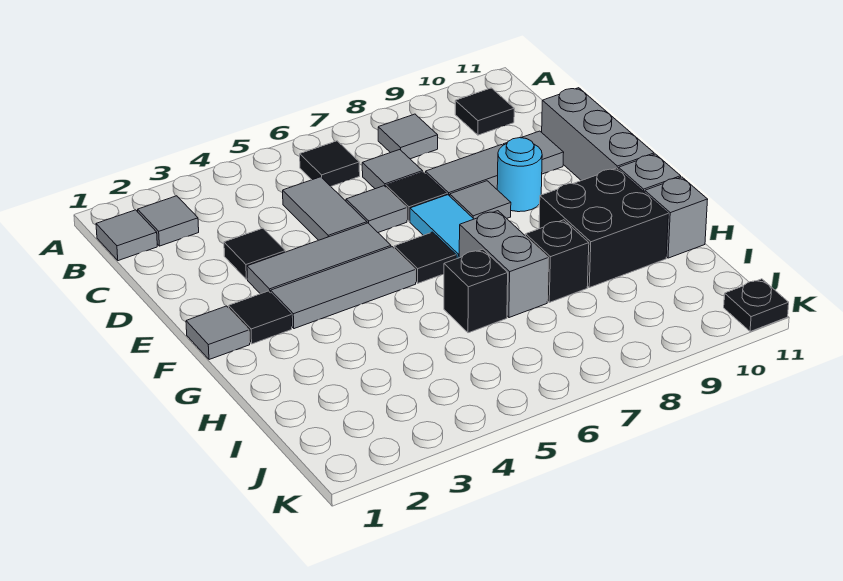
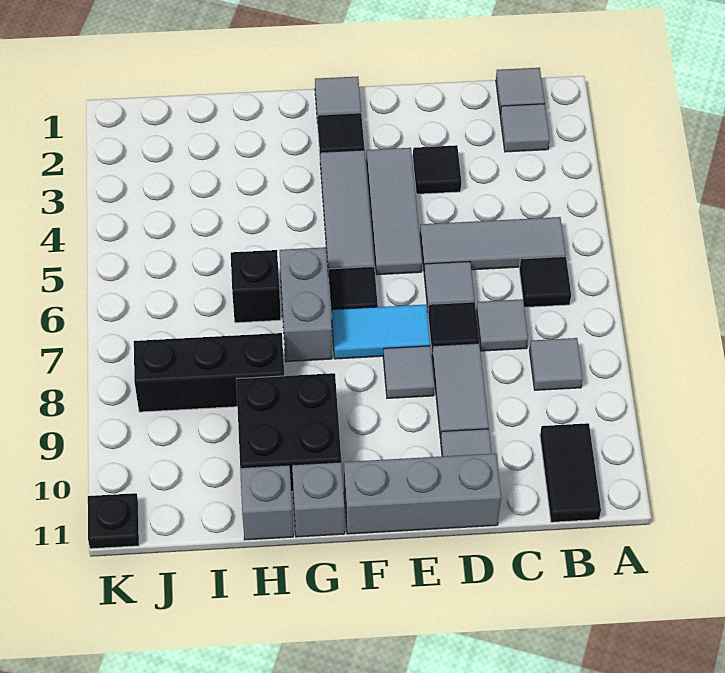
black tile B10 level 1 -> black tile B10:B11 level 1
grey tile C5:D5 level 1 -> grey tile B5:D5 level 1
cyan round brick E9 level 1 -> none
grey brick G7:H7 level 1 -> grey brick G6:G7 level 1
black brick H8 level 1 -> black brick H8:J8 level 1

